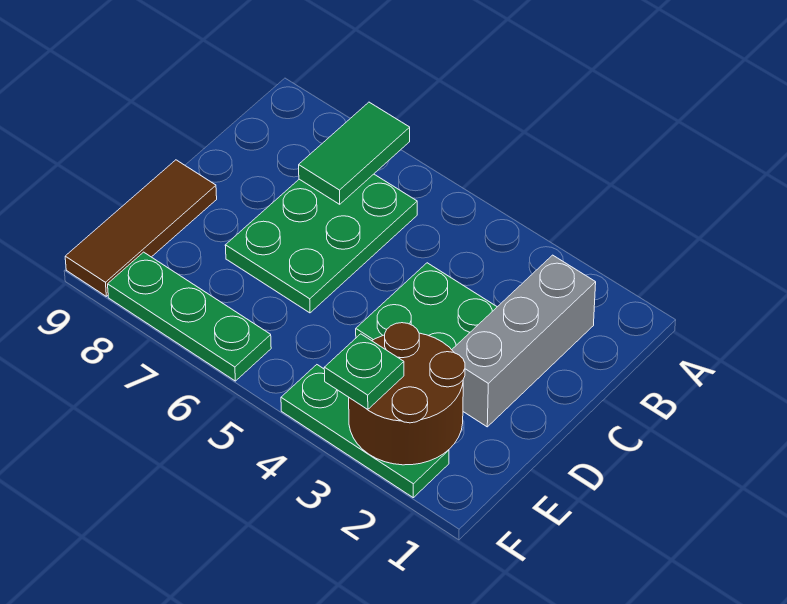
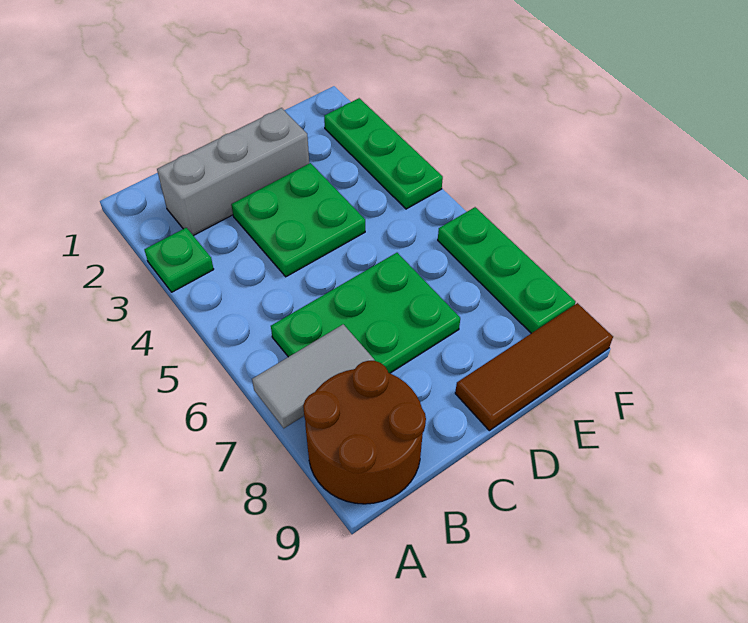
green tile A7:B7 level 2 -> grey tile A7:B7 level 2
brown round brick E2:F3 level 2 -> brown round brick A8:B9 level 1
green plate F3 level 3 -> green plate A3 level 1

